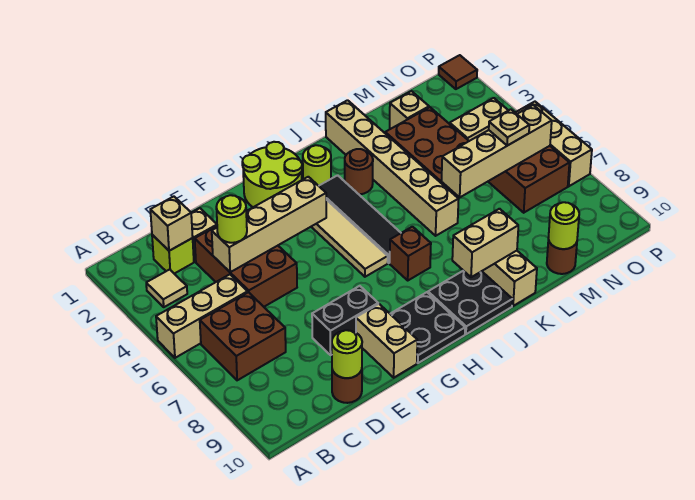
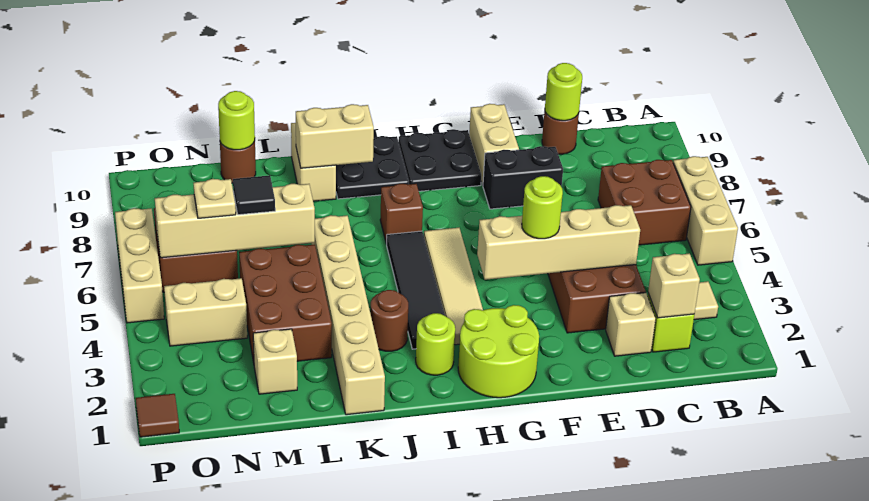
tan brick A5:C5 level 1 -> tan brick A5:A7 level 1
lime round brick D4 level 3 -> lime round brick F4 level 3
none -> black tile M6 level 3

